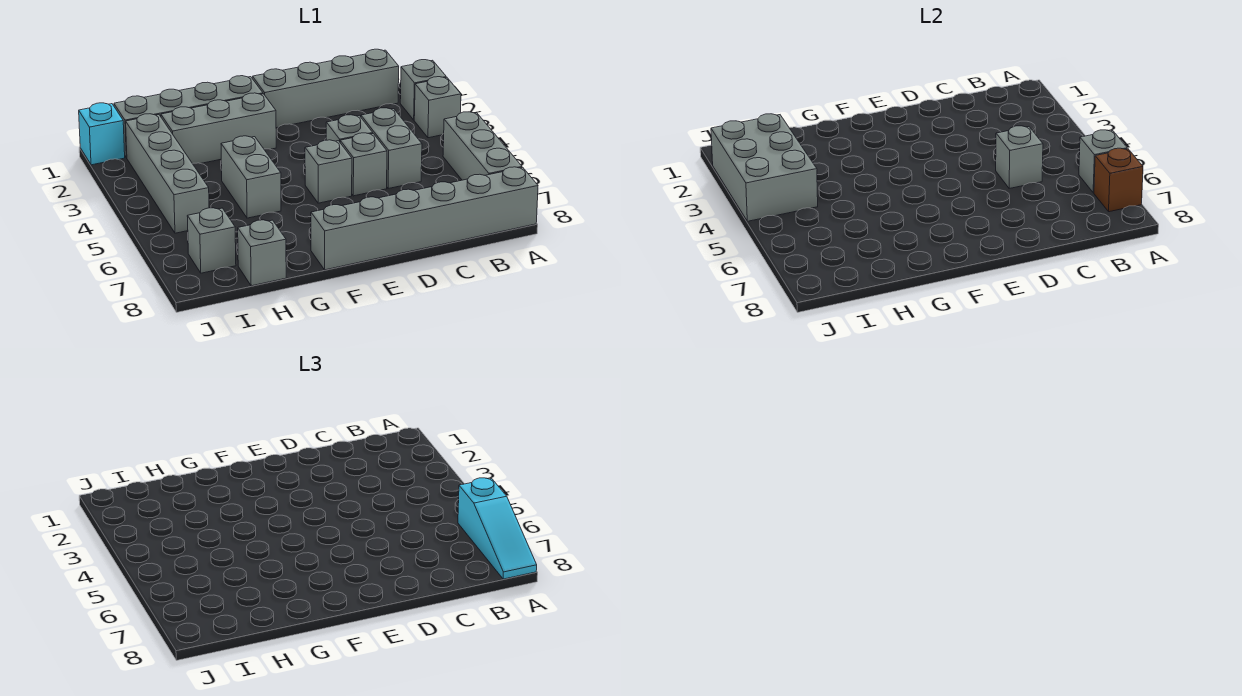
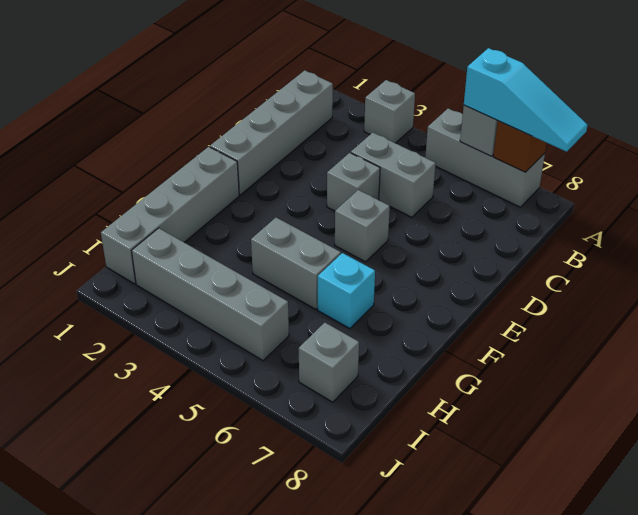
grey brick A2 level 1 -> none
grey brick A8:F8 level 1 -> none
grey brick C5 level 2 -> none
grey brick D5 level 1 -> none
grey brick F2:H2 level 1 -> none
grey brick H8 level 1 -> none
grey brick I2:J4 level 2 -> none
cyan brick J1 level 1 -> cyan brick G6 level 1

